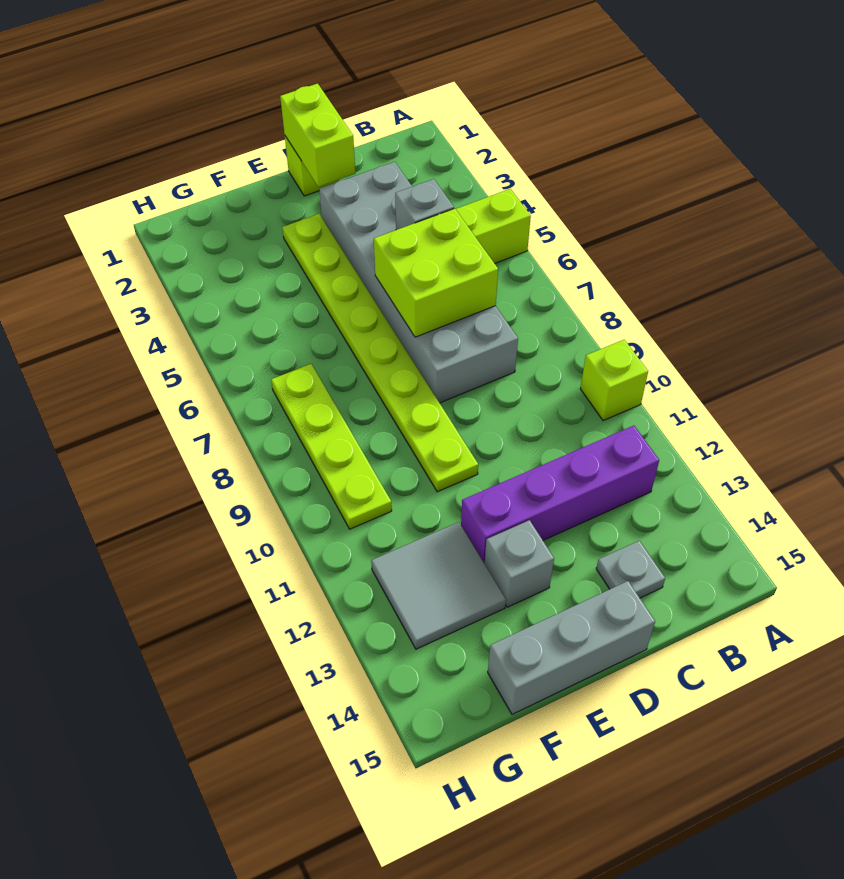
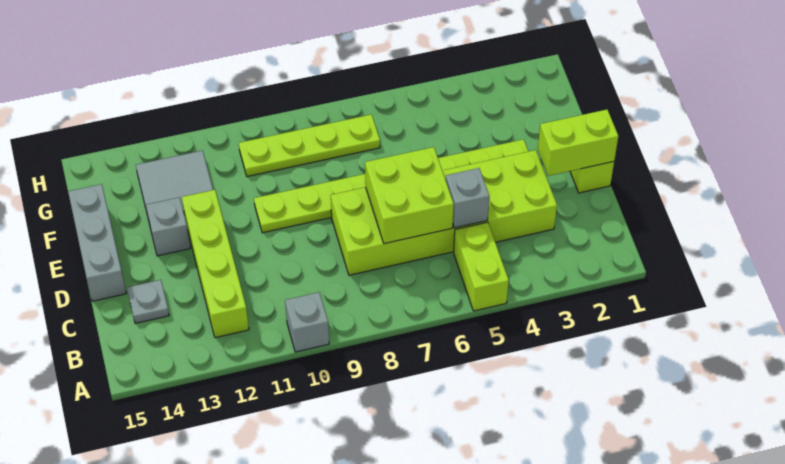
lime brick A10 level 1 -> grey brick A10 level 1
purple brick B12:E12 level 1 -> lime brick B12:E12 level 1
grey brick C3:D8 level 1 -> lime brick C3:D8 level 1

